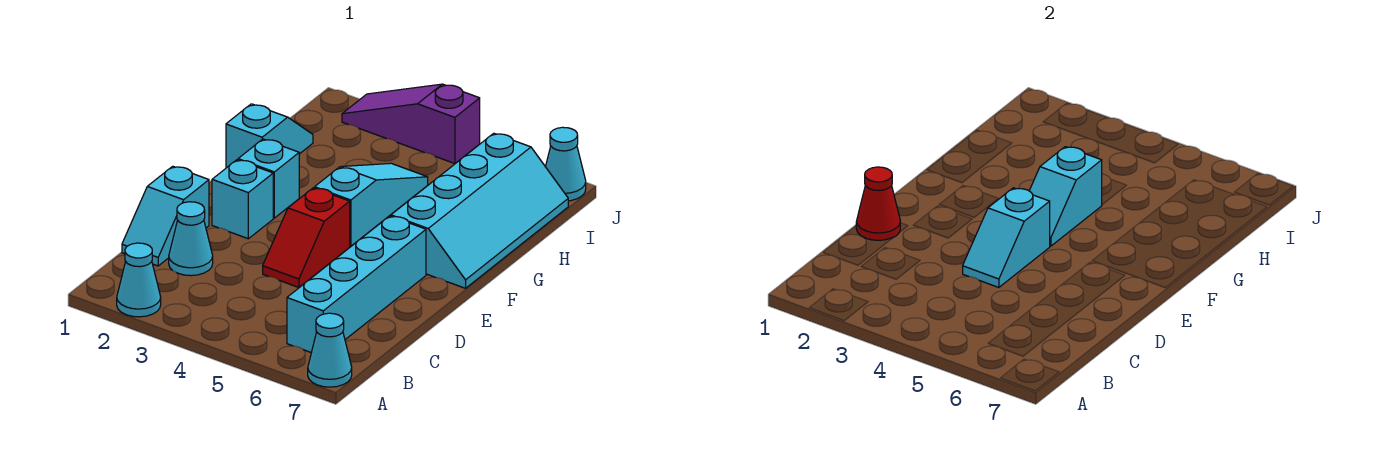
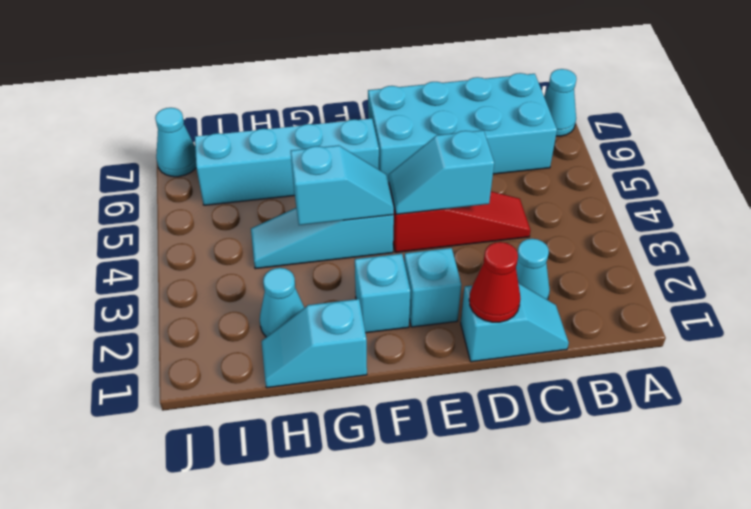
cyan cone A2 level 1 -> cyan cone H2 level 1
cyan brick B6:E6 level 1 -> cyan brick B6:E7 level 1
red slope D4:E4 level 1 top E -> red slope C4:E4 level 1 top E
cyan slope D4:E4 level 2 top E -> cyan slope D4:E4 level 2 top D
purple slope J2:J4 level 1 top 4 -> none

